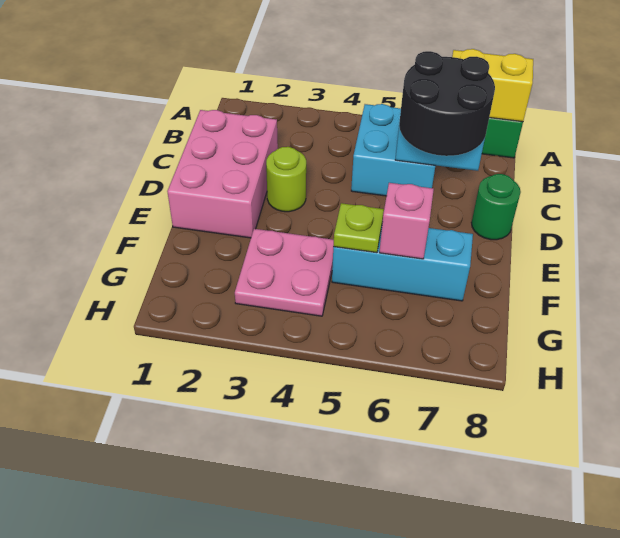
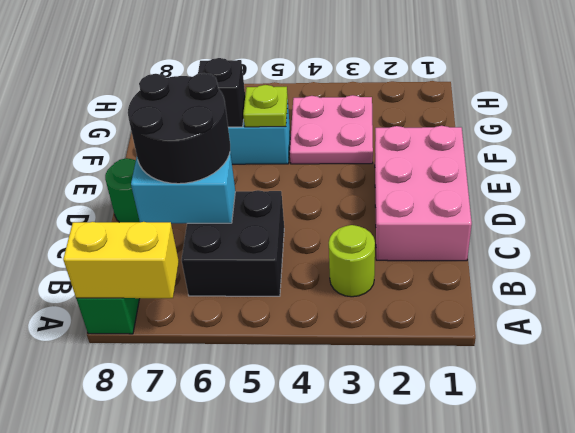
cyan brick B5:C6 level 1 -> black brick B5:C6 level 1
lime round brick D3 level 1 -> lime round brick B3 level 1
pink brick F6 level 2 -> black brick F6 level 2

